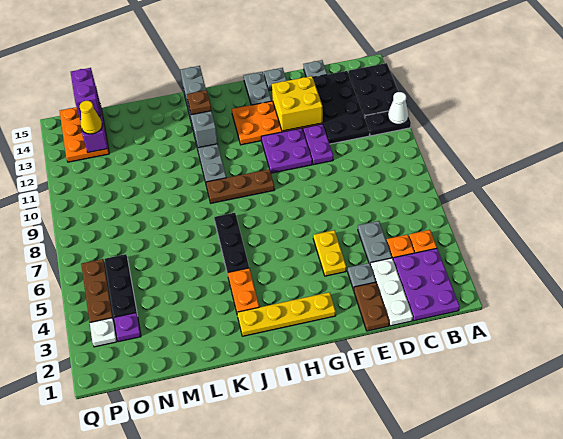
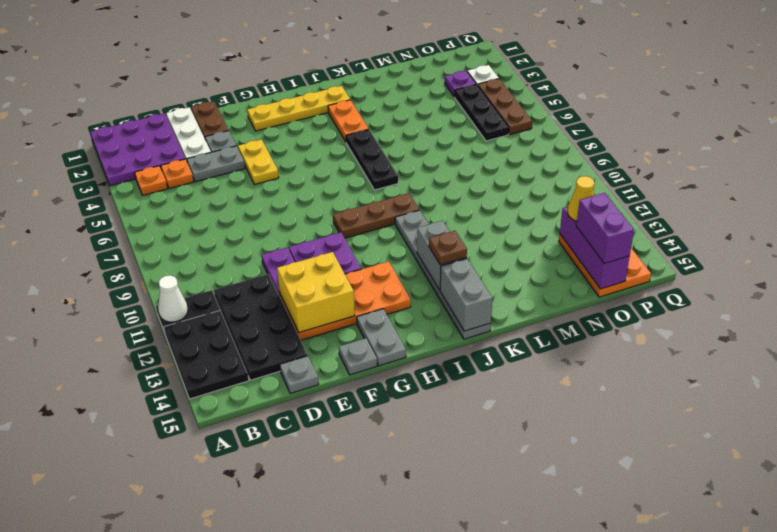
purple plate B1:C3 level 1 -> purple plate A1:C3 level 1
grey plate D4:D5 level 1 -> grey plate D4:E4 level 1

